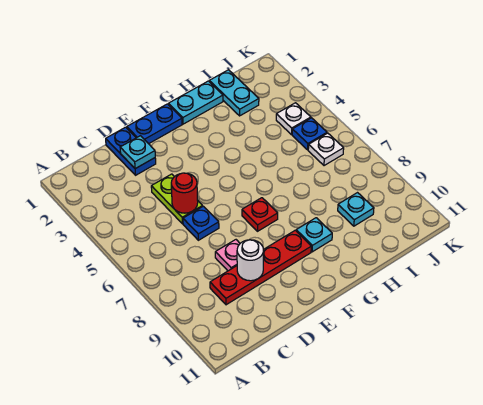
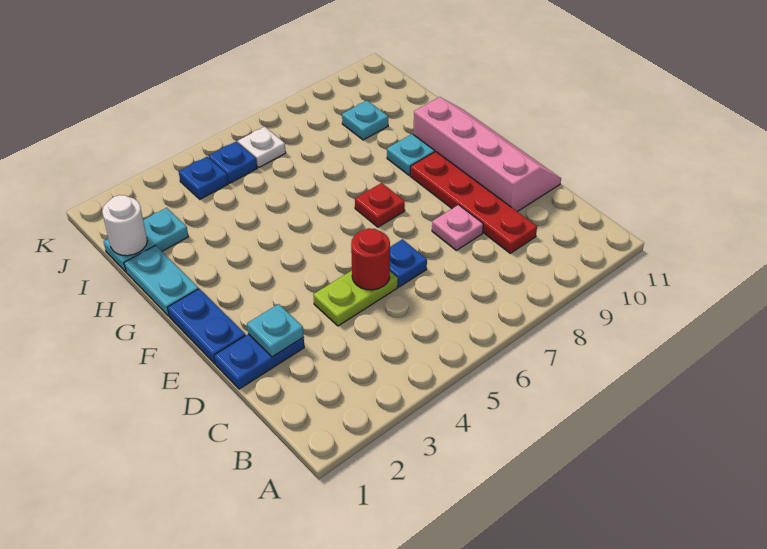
white round brick D9 level 2 -> white round brick I1 level 2
none -> pink slope D10:G11 level 1 top 10
white plate J4 level 1 -> blue plate J4 level 1

